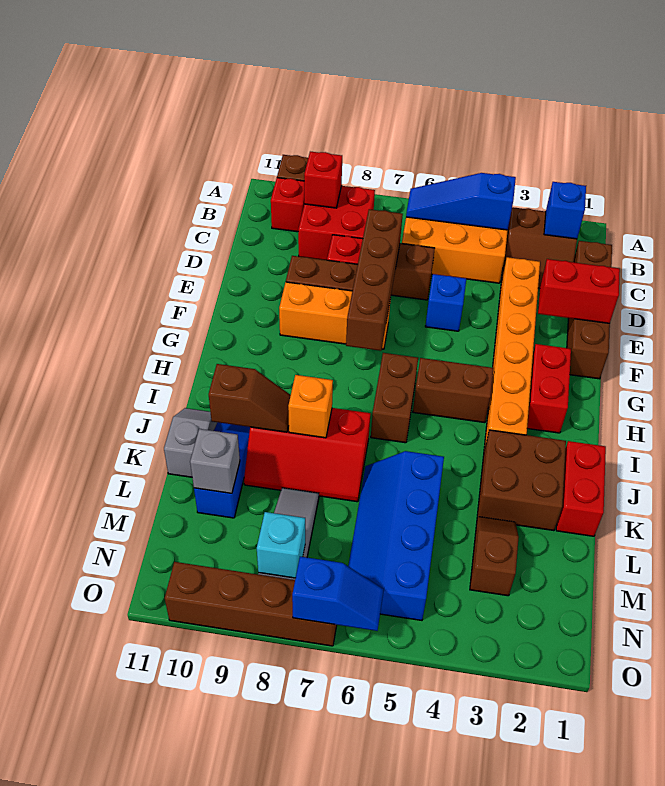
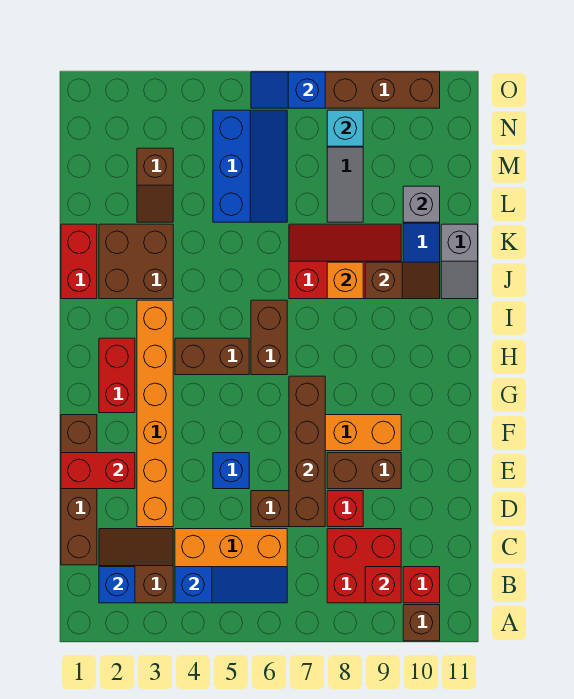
brown slope J9:J10 level 2 top 10 -> brown slope J9:J10 level 2 top 9
blue slope K5:N6 level 1 top 5 -> blue slope L5:N6 level 1 top 5

